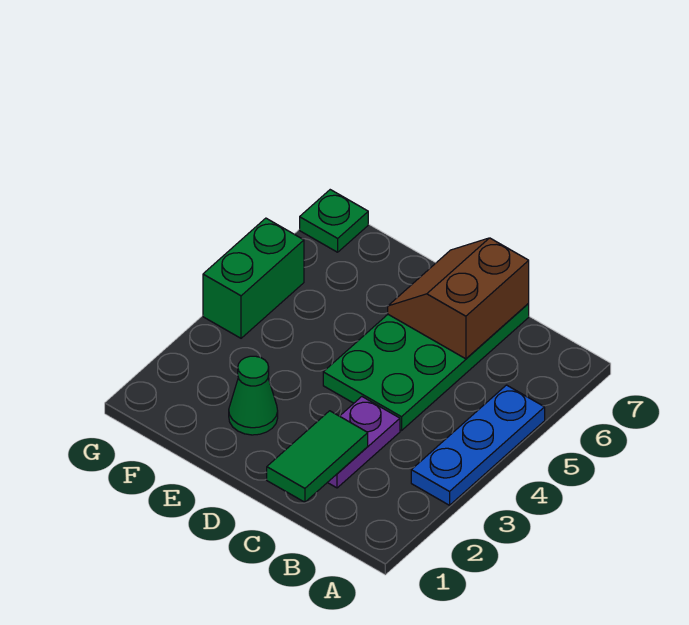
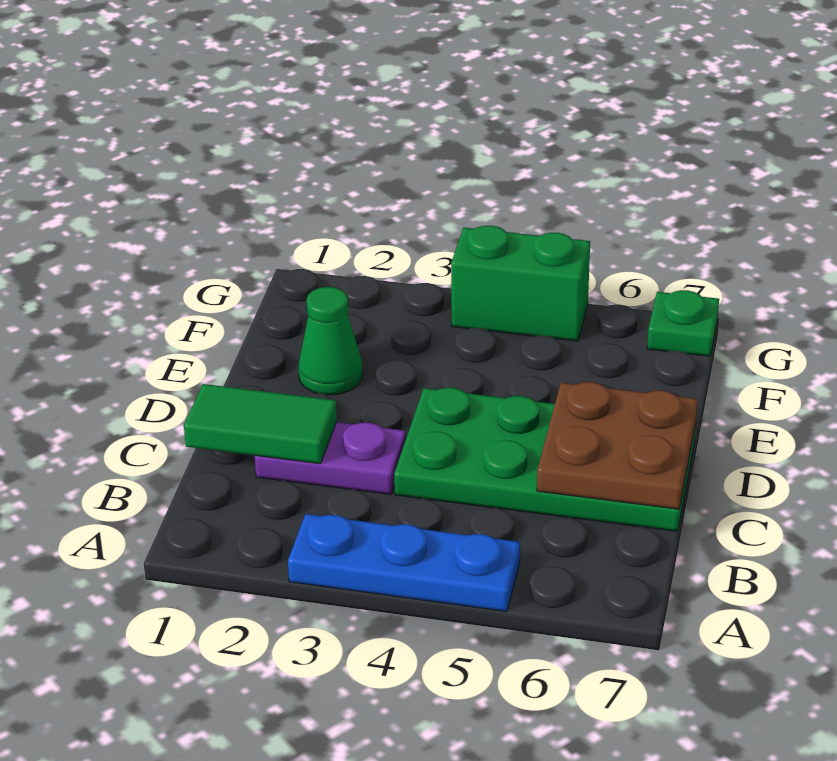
brown slope C6:D7 level 2 top C -> brown plate C6:D7 level 2

